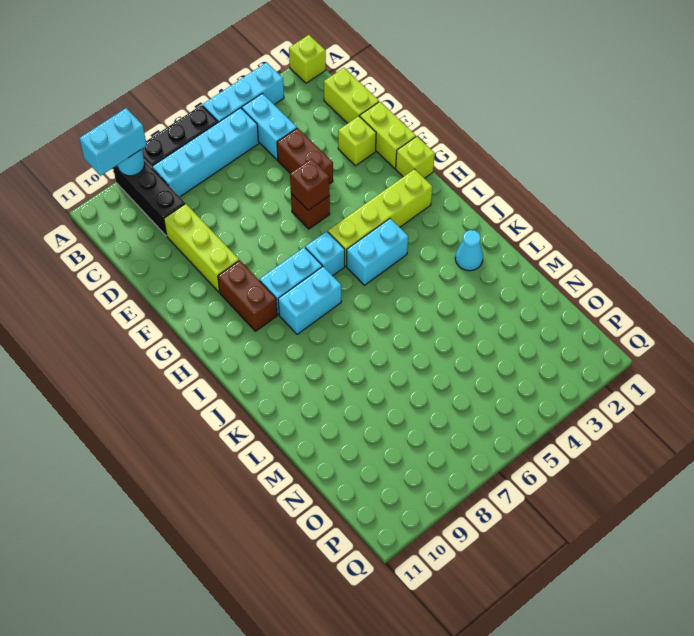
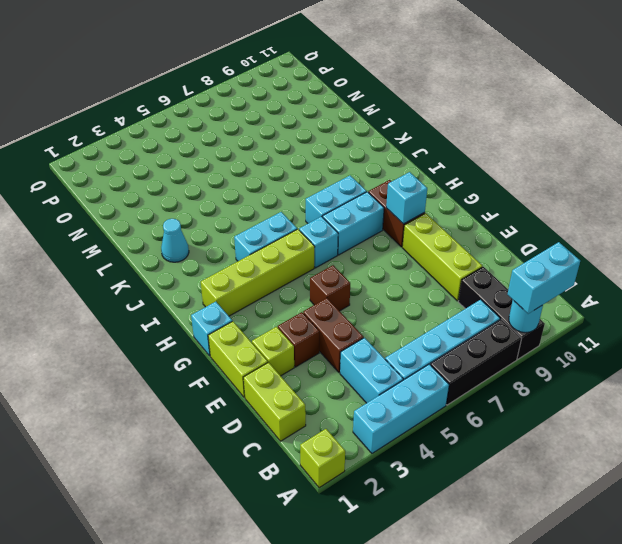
brown brick F5 level 2 -> brown brick E3 level 1
lime brick G1 level 1 -> cyan brick G1 level 1
none -> cyan brick G9 level 2

